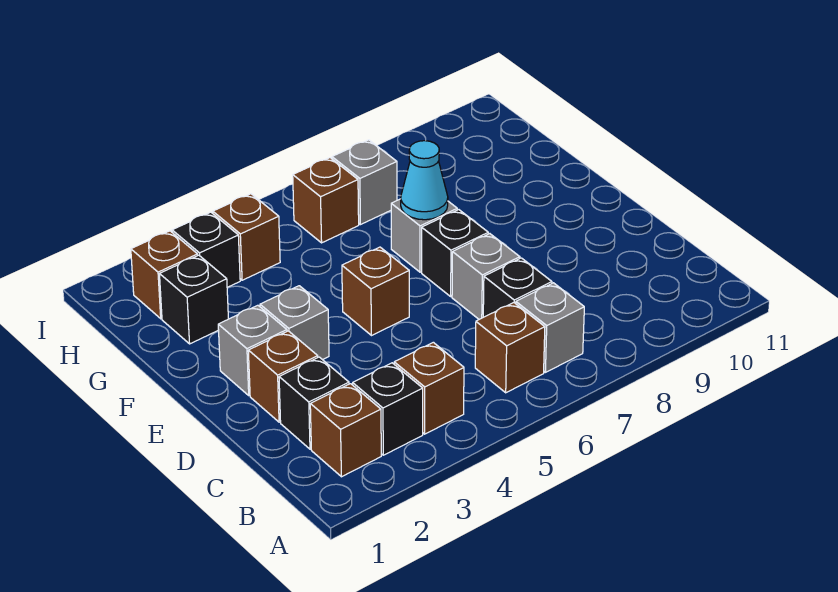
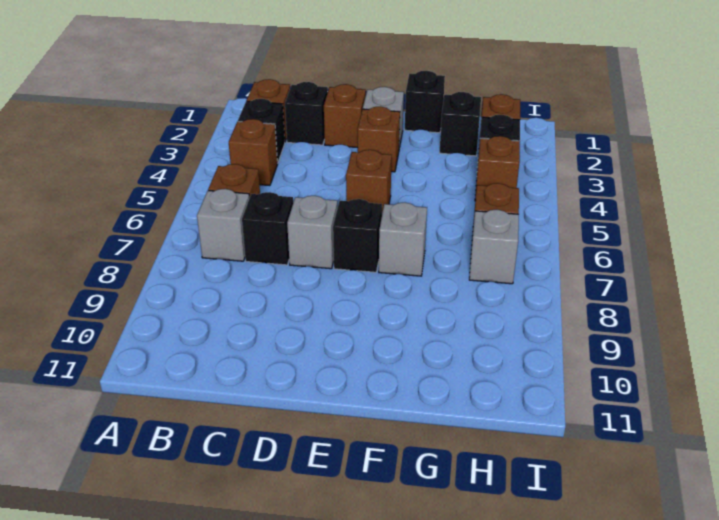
grey brick E3 level 1 -> brown brick E3 level 1
none -> black brick F1 level 1
cyan cone F7 level 2 -> none

